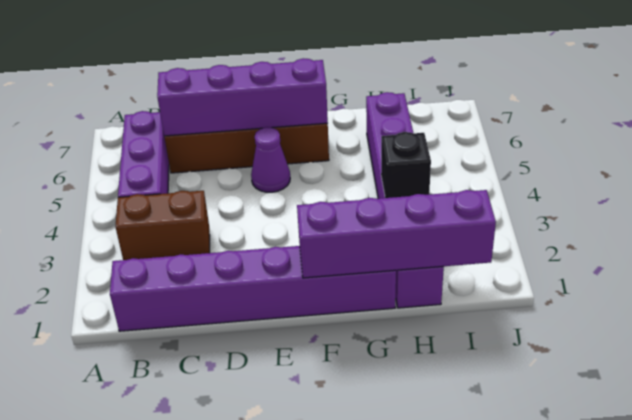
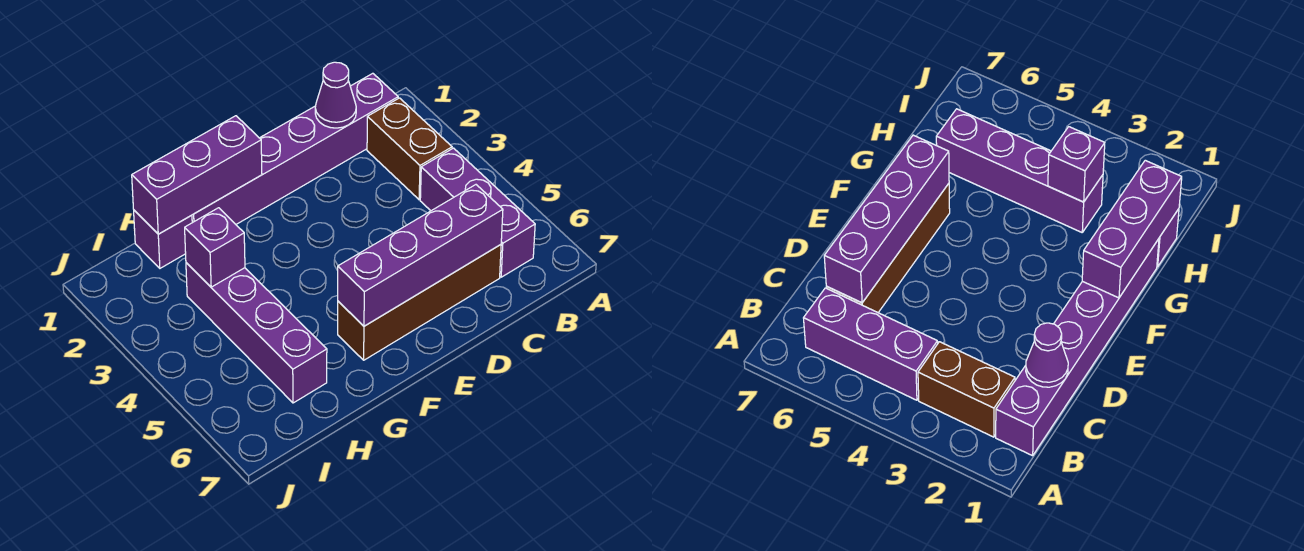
brown brick B3:C3 level 1 -> brown brick B2:B3 level 1
purple cone E5 level 1 -> purple cone C1 level 2
purple brick F1:I1 level 2 -> purple brick F1:H1 level 2
black brick H3 level 2 -> purple brick H3 level 2

